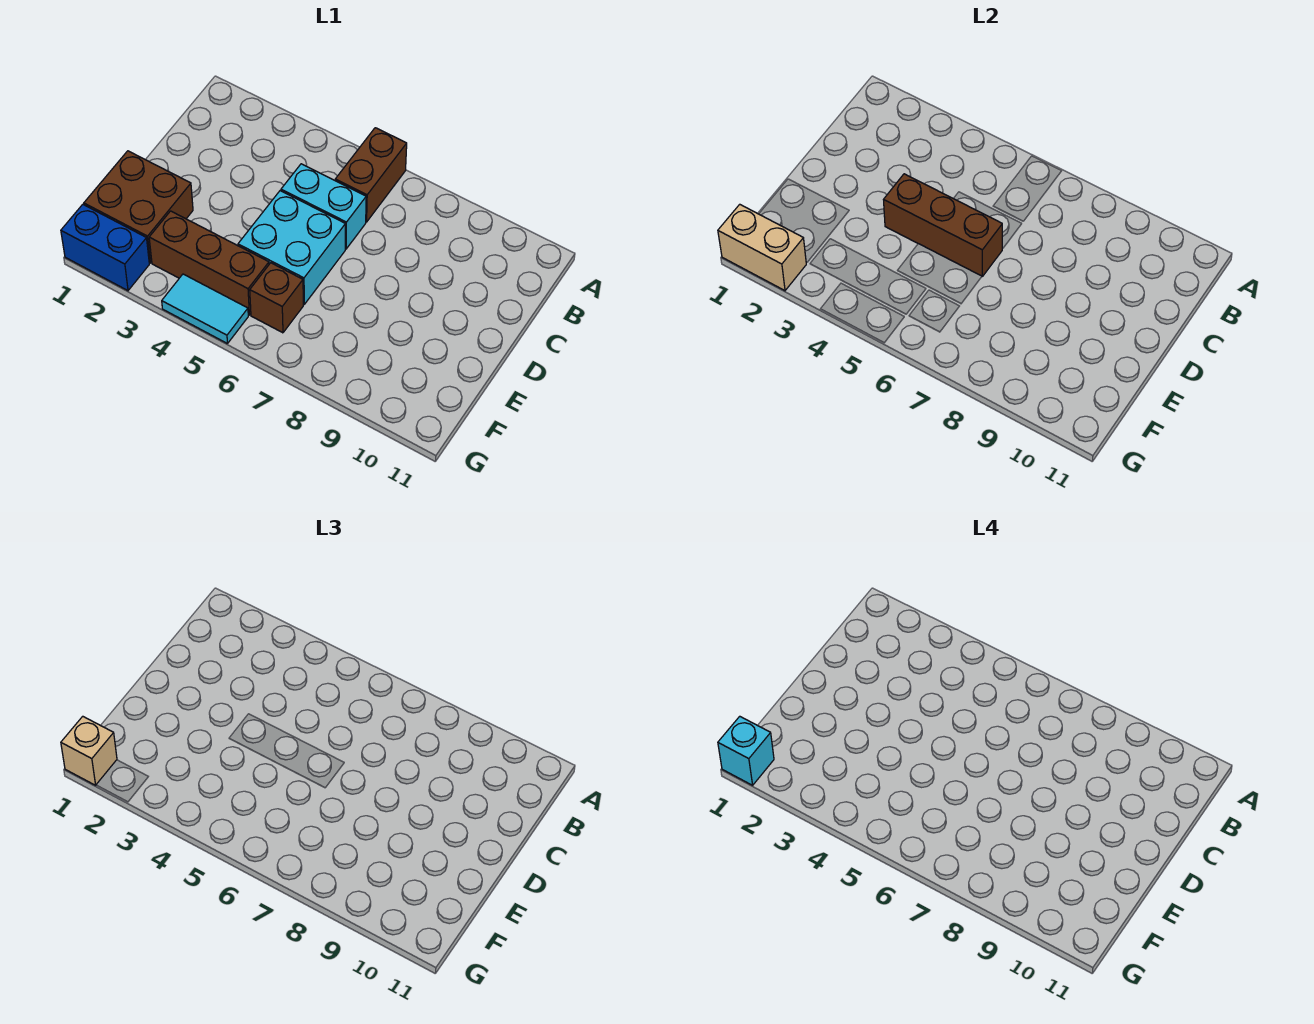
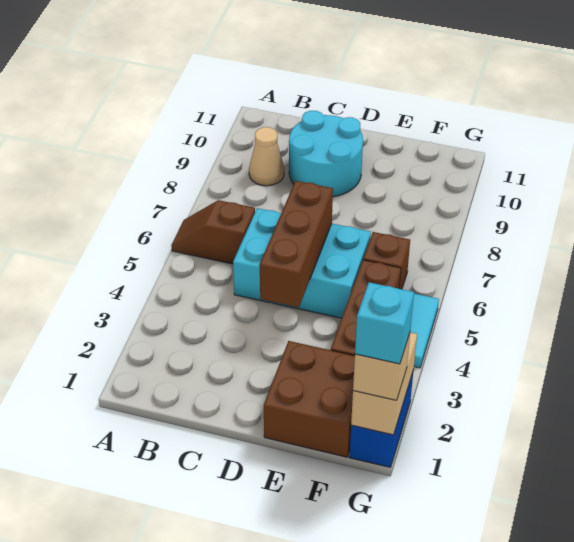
brown brick A6:B6 level 1 -> brown slope A6:B6 level 1 top B
none -> tan cone B9 level 1
none -> cyan round brick C9:D10 level 1

